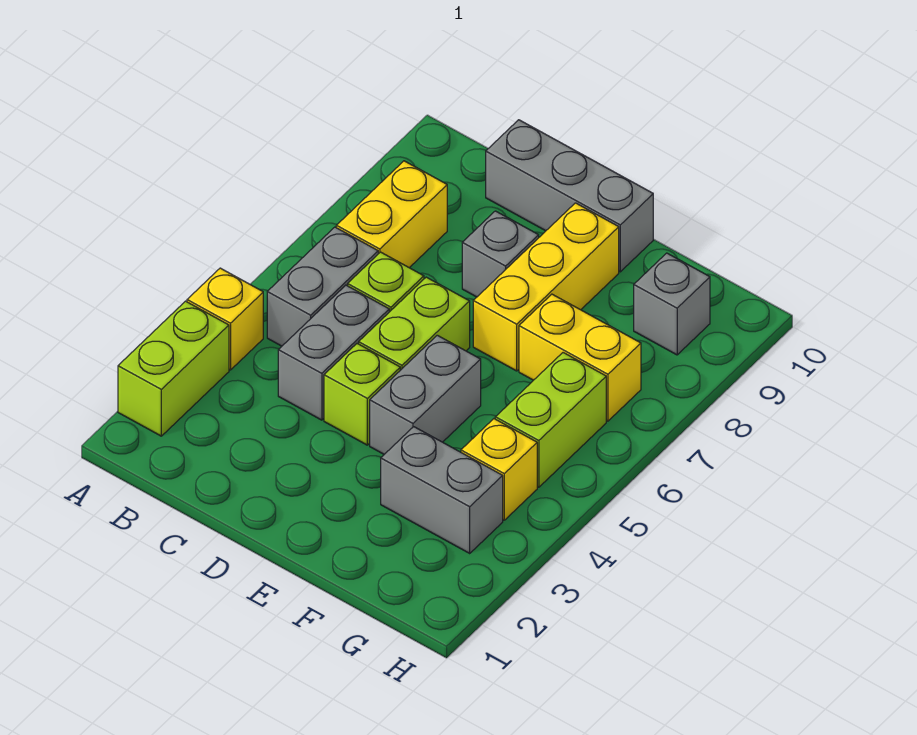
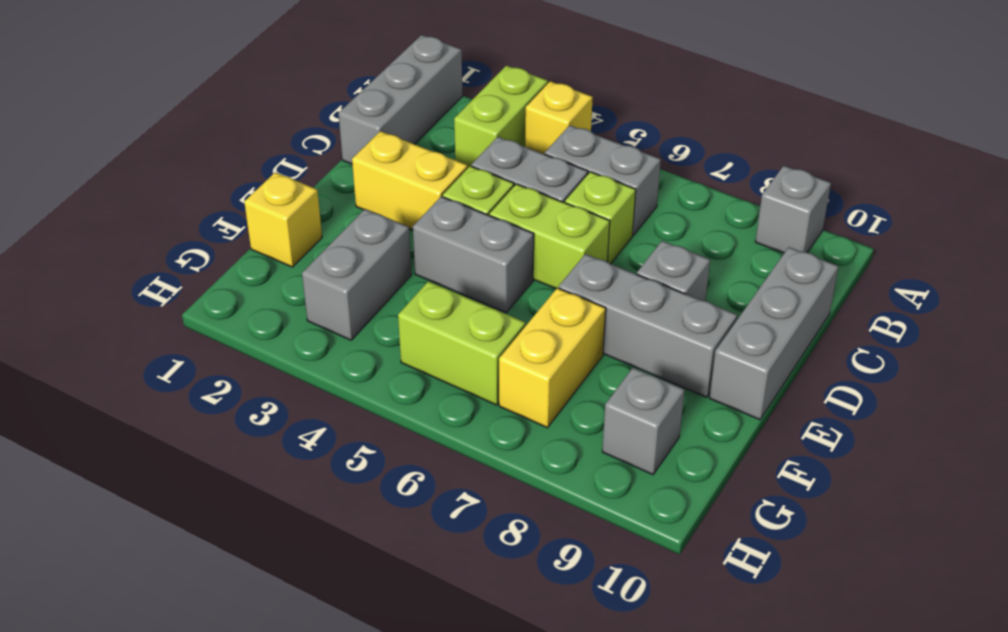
none -> grey brick A1:C1 level 1
lime brick A2:A3 level 1 -> lime brick A3:B3 level 1
none -> grey brick A9 level 1
yellow brick B7:B8 level 1 -> yellow brick D2:D3 level 1
yellow brick E7:E9 level 1 -> grey brick E7:E9 level 1
yellow brick G4 level 1 -> yellow brick F1 level 1

